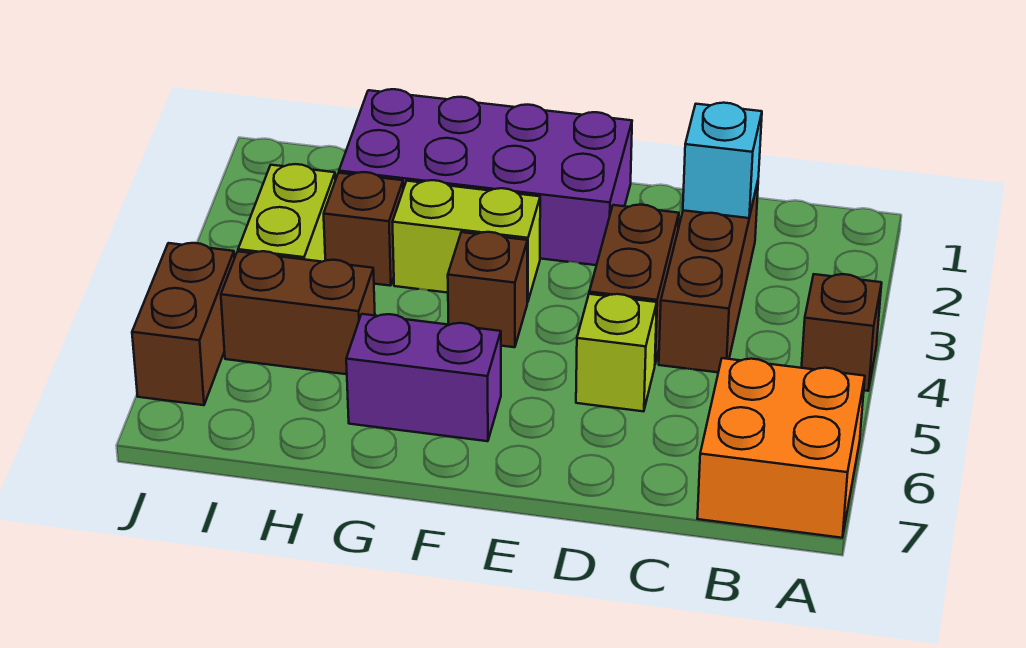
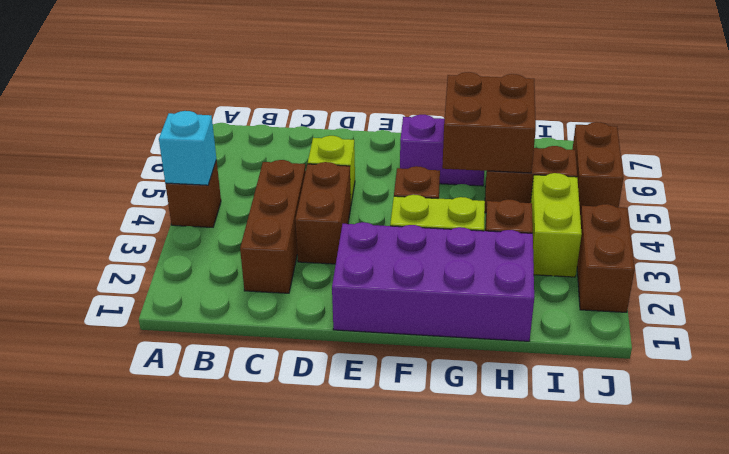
orange brick A6:B7 level 1 -> none
cyan brick C2 level 2 -> cyan brick A4 level 2
none -> brown brick G5:H6 level 2
none -> brown brick J2:J3 level 1

